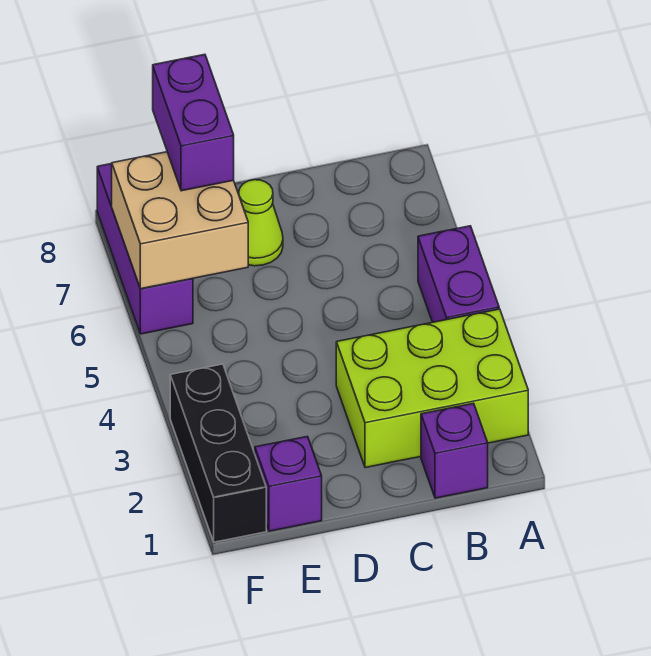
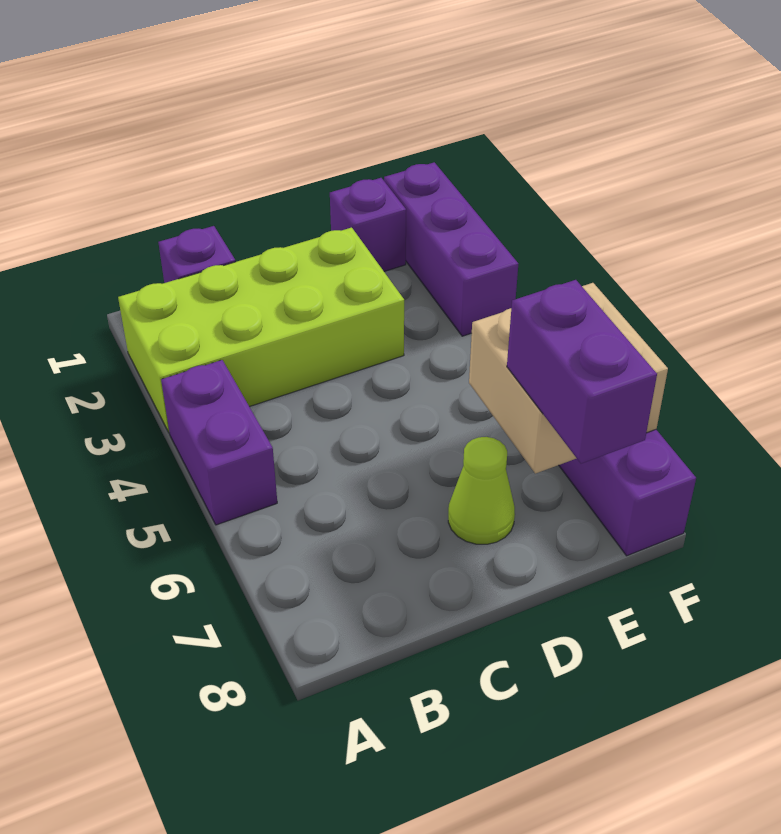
lime brick A2:C3 level 1 -> lime brick A2:D3 level 1
black brick F1:F3 level 1 -> purple brick F1:F3 level 1

